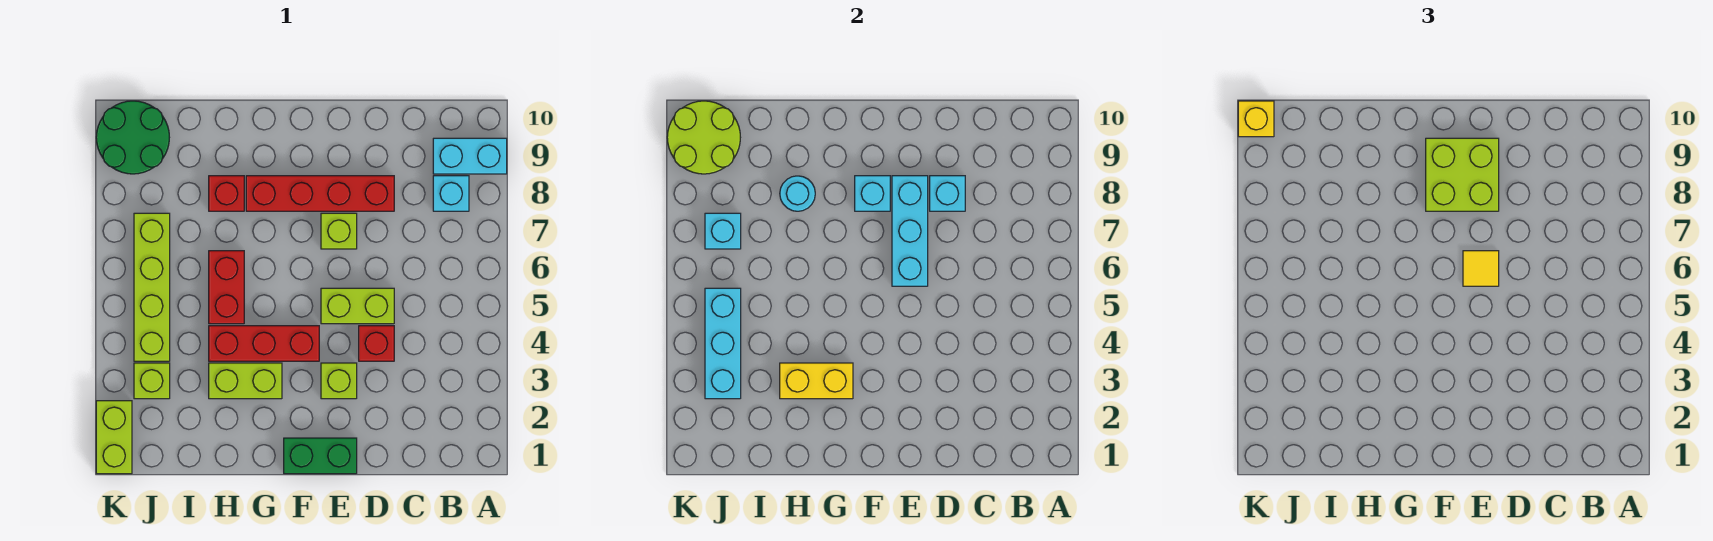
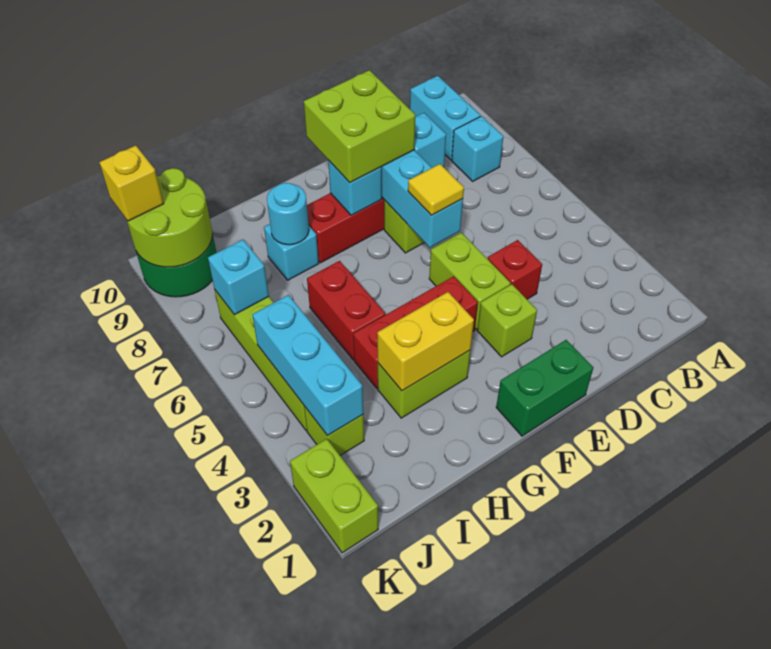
cyan brick A9:B9 level 1 -> cyan brick B9:B10 level 1
lime brick D5:E5 level 1 -> lime brick E4:E5 level 1
red brick H8 level 1 -> cyan brick H8 level 1

